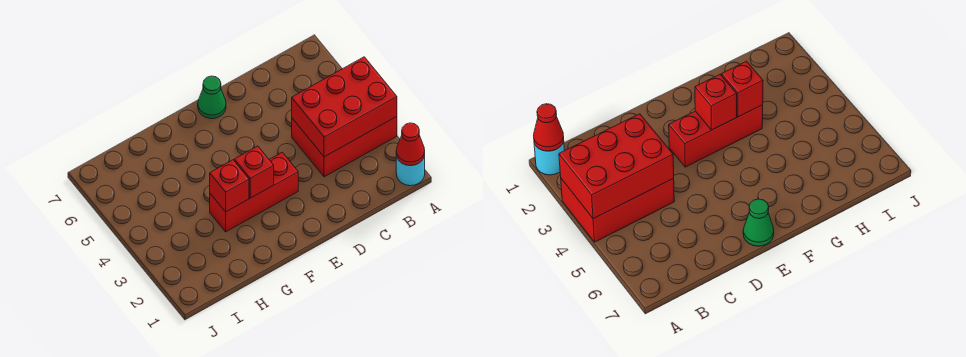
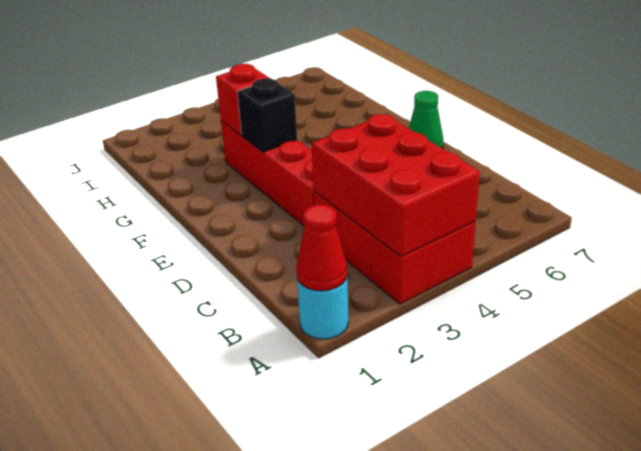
red brick E3:G3 level 1 -> red brick D3:G3 level 1
red brick F3 level 2 -> black brick F3 level 2

